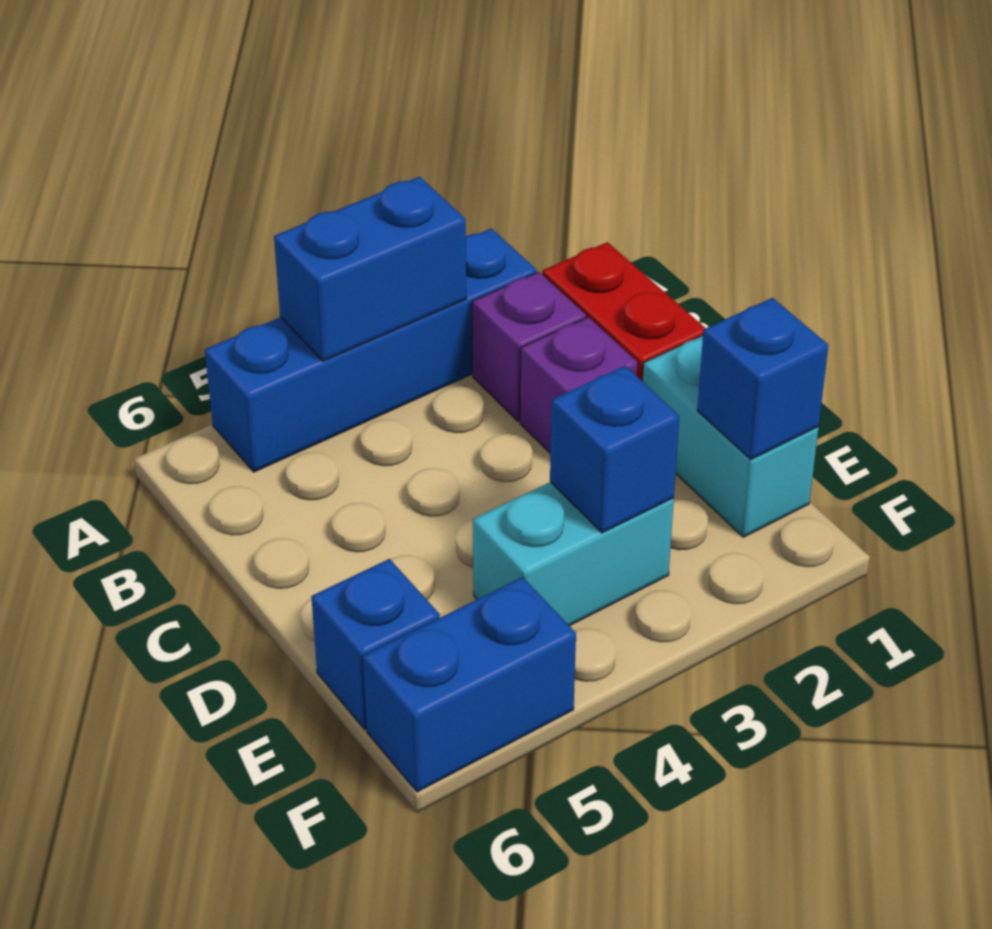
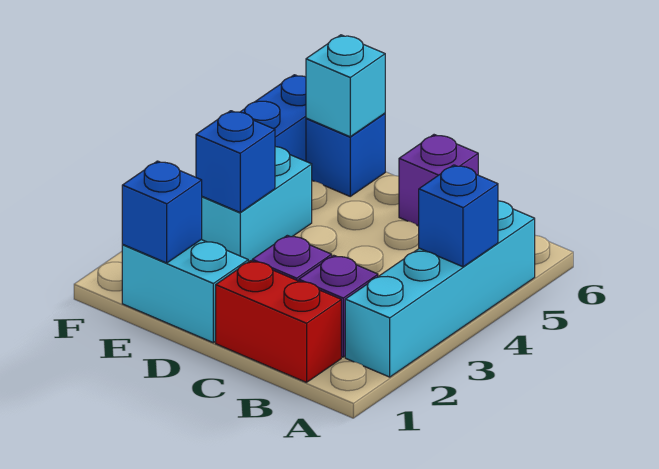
blue brick A2:A5 level 1 -> cyan brick A2:A5 level 1
blue brick A3:A4 level 2 -> blue brick A4 level 2
none -> purple brick C6 level 1
none -> cyan brick E6 level 2

